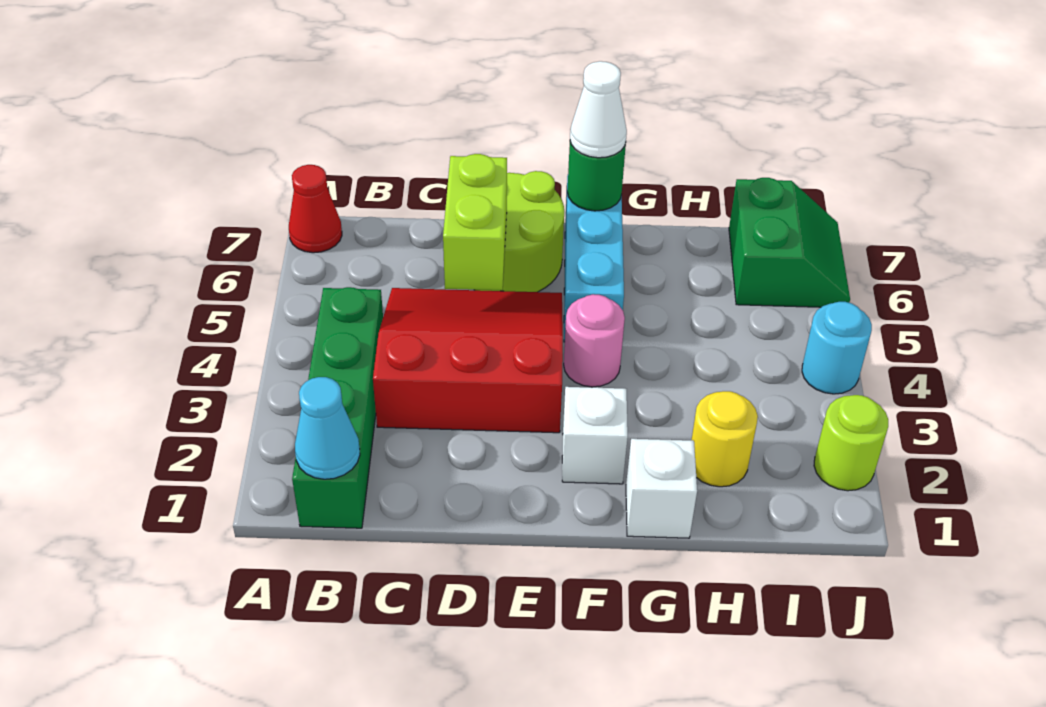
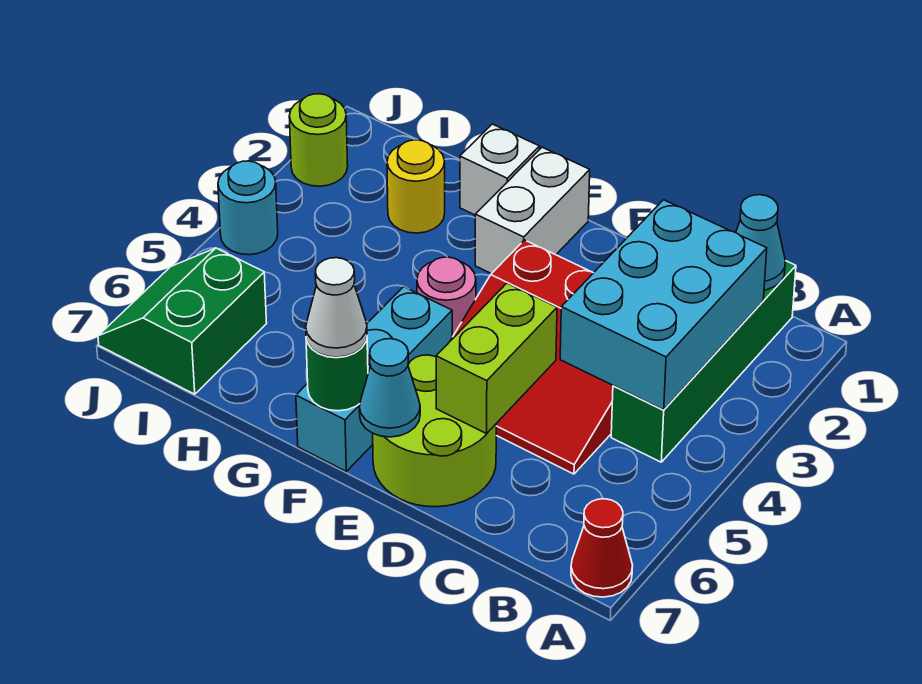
none -> cyan brick B2:C4 level 2
none -> cyan cone E7 level 2
white brick F2 level 1 -> white brick F1:F2 level 1

